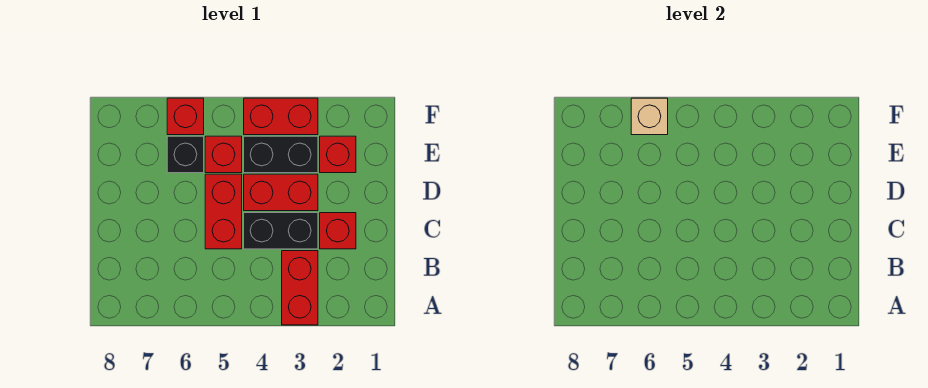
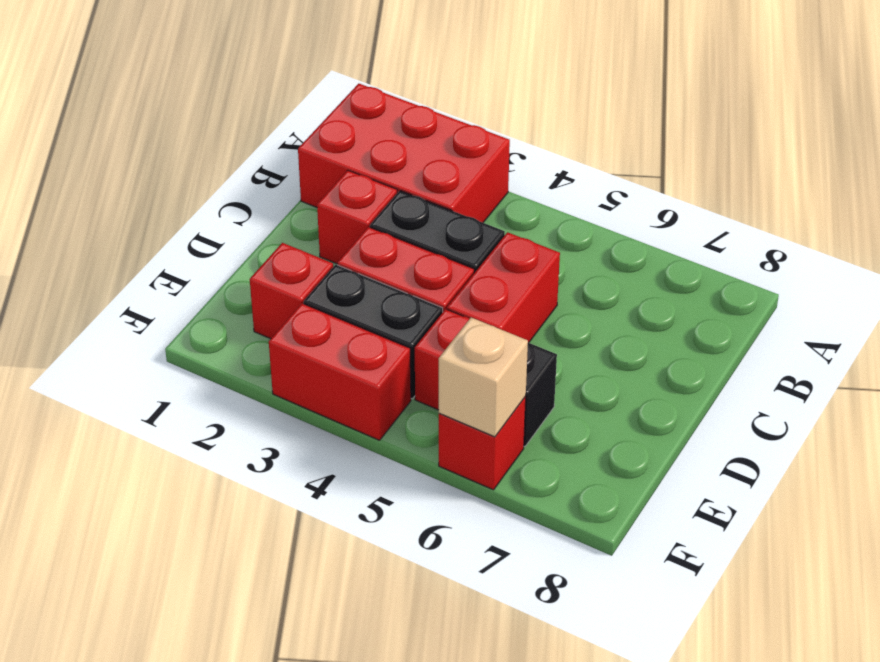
red brick A3:B3 level 1 -> red brick A1:B3 level 1

